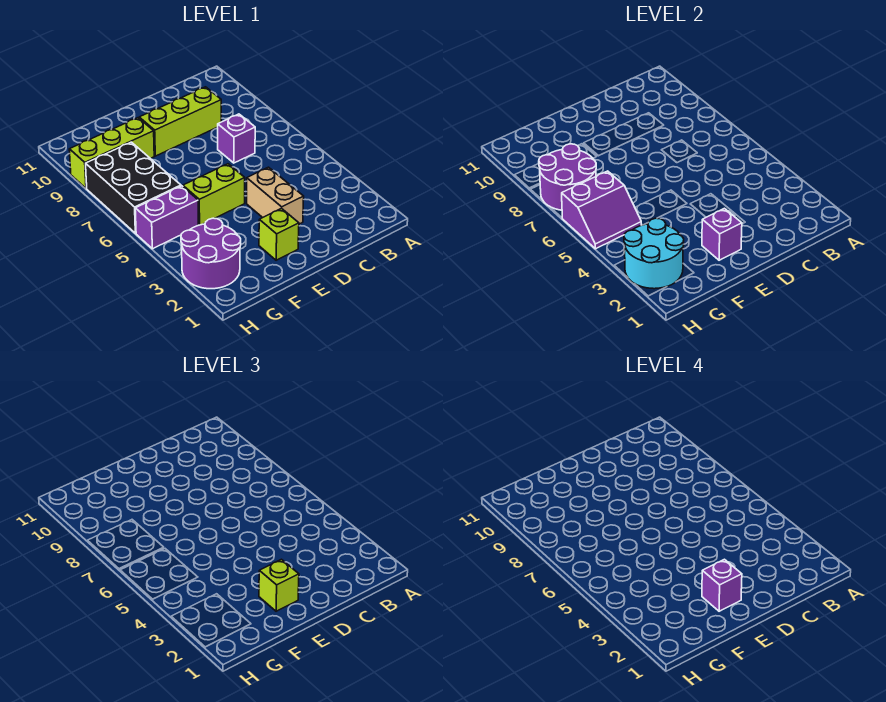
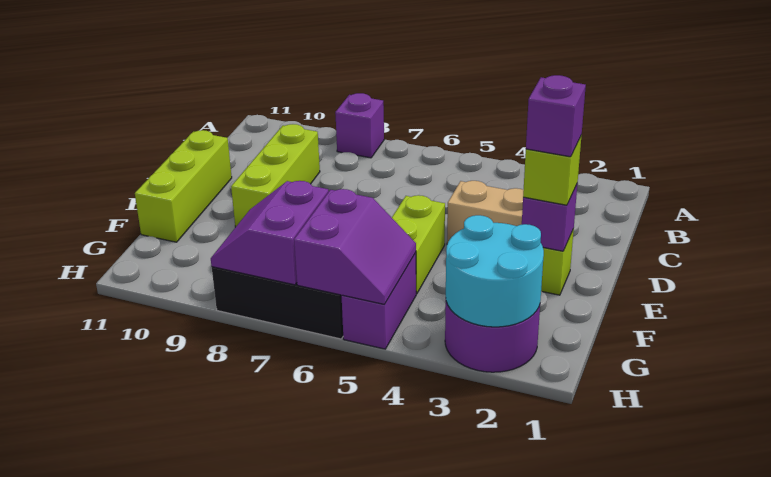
purple brick C7 level 1 -> purple brick A8 level 1
lime brick F9:H9 level 1 -> lime brick D11:F11 level 1
purple round brick G7:H8 level 2 -> purple slope G7:H8 level 2 top 7

